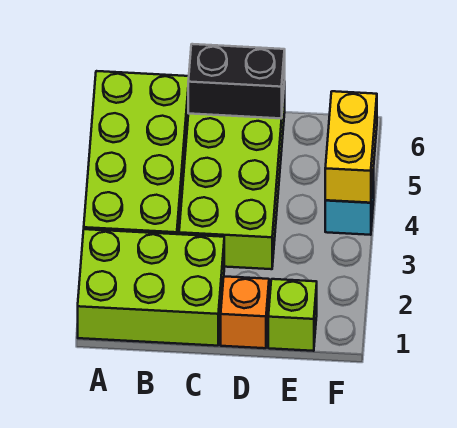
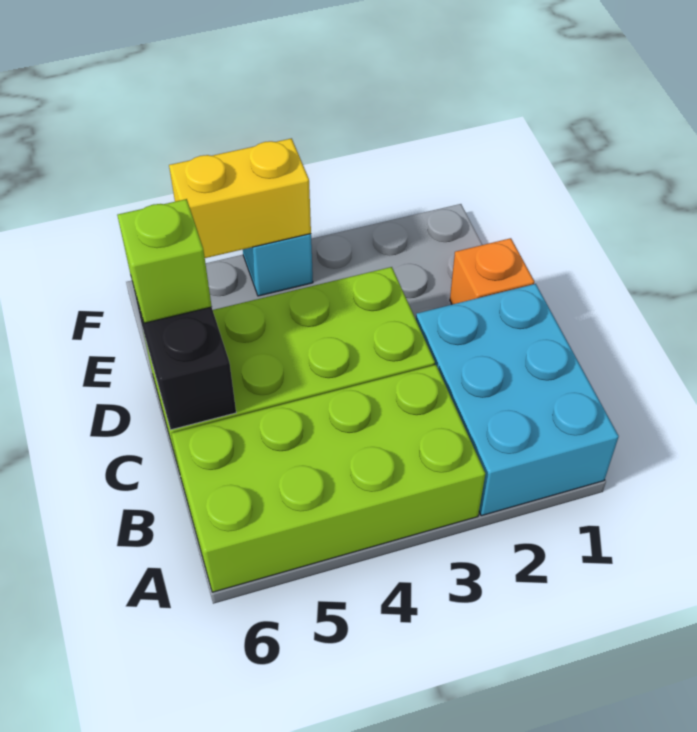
lime brick A1:C2 level 1 -> cyan brick A1:C2 level 1
lime brick E1 level 1 -> lime brick D6 level 3

